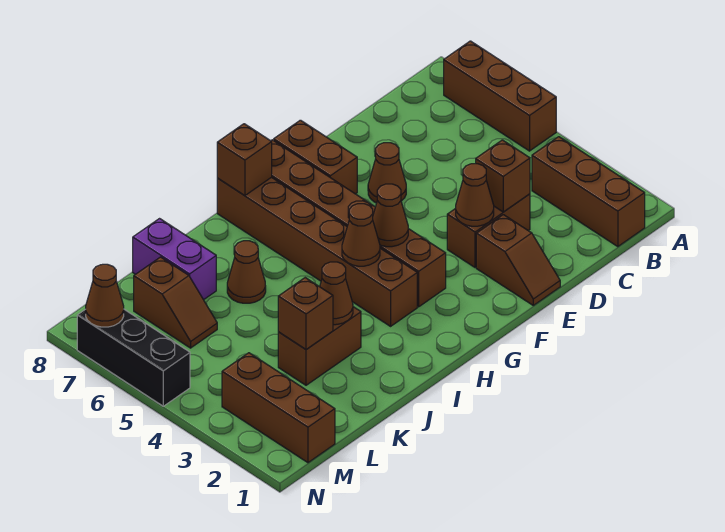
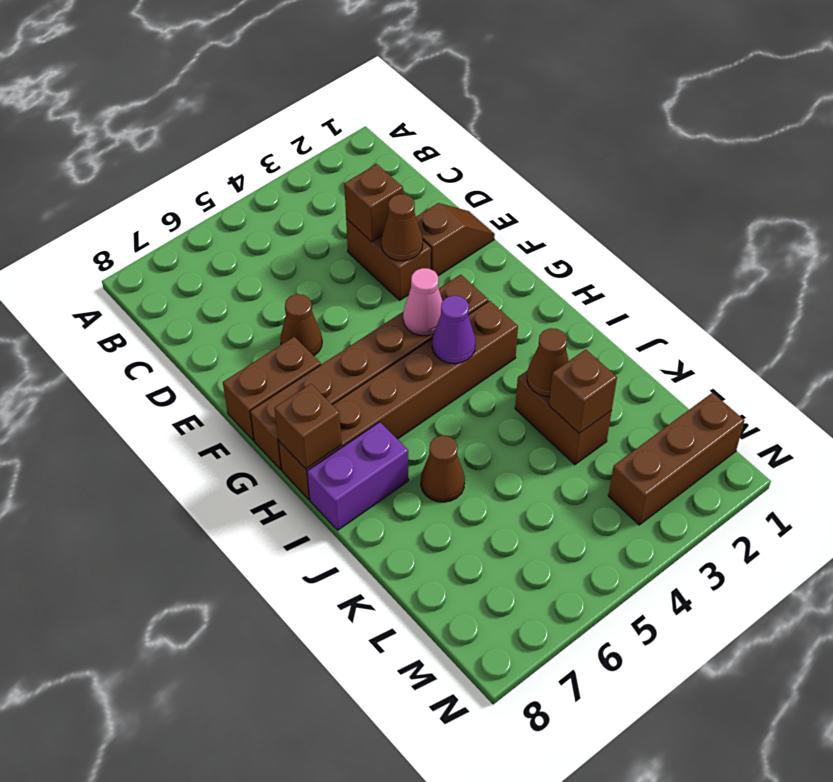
brown brick A5:A7 level 1 -> none
brown brick B1:B3 level 1 -> none
brown cone G4 level 2 -> pink cone G4 level 2
brown cone H4 level 2 -> purple cone H4 level 2
purple brick K7:K8 level 1 -> purple brick I7:I8 level 1
brown slope L6:L7 level 1 top 7 -> none
black brick N5:N7 level 1 -> none
brown cone N7 level 2 -> none

